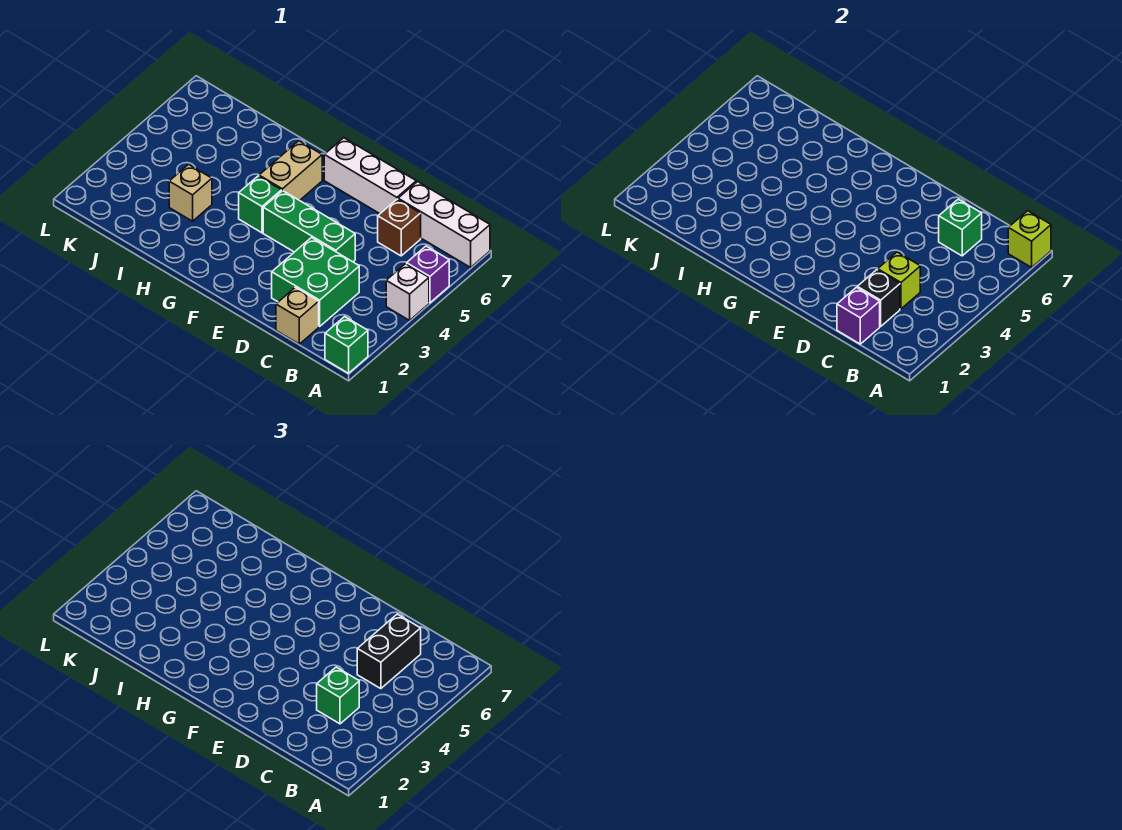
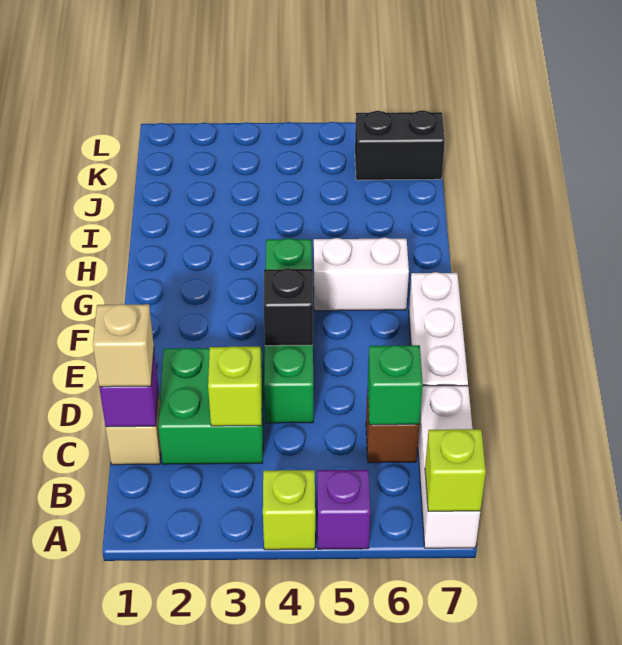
green brick A1 level 1 -> none
white brick A4 level 1 -> lime brick A4 level 1
black brick C2 level 2 -> black brick E4 level 2
green brick C3 level 3 -> none
black brick C5:C6 level 3 -> black brick K6:K7 level 1
tan brick G5:G6 level 1 -> white brick G5:G6 level 1
tan brick I3 level 1 -> tan brick C1 level 3

